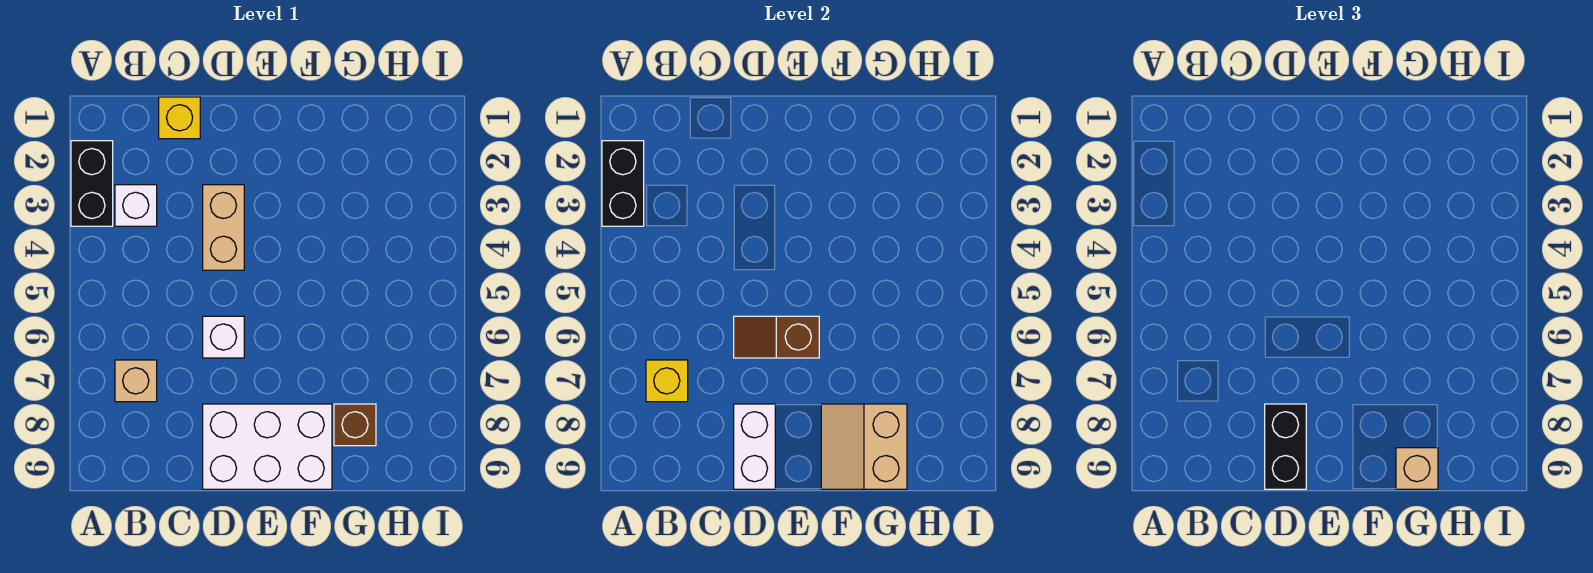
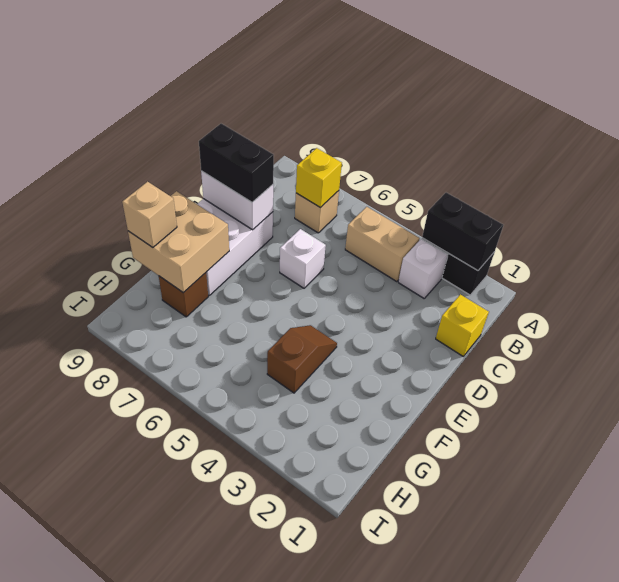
tan brick D3:D4 level 1 -> tan brick B4:B5 level 1
brown slope D6:E6 level 2 top E -> brown slope F4:G4 level 1 top G
tan slope F8:G9 level 2 top G -> tan brick F8:G9 level 2

